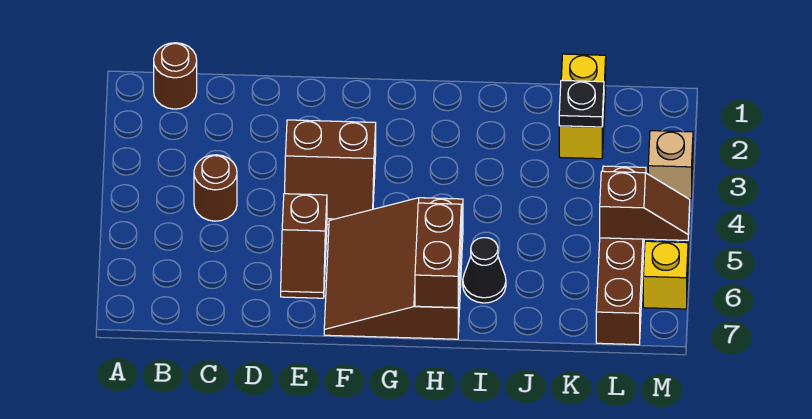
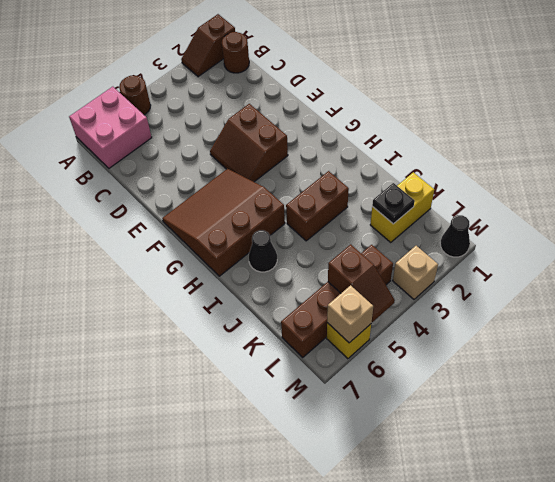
none -> pink brick A6:B7 level 1
brown round brick C4 level 1 -> brown round brick A5 level 1
brown slope E5:E6 level 1 top 5 -> brown slope A1:A2 level 1 top 1
brown brick H6:H7 level 2 -> brown brick I3:I4 level 1
none -> black cone M1 level 1
none -> tan brick M6 level 2

